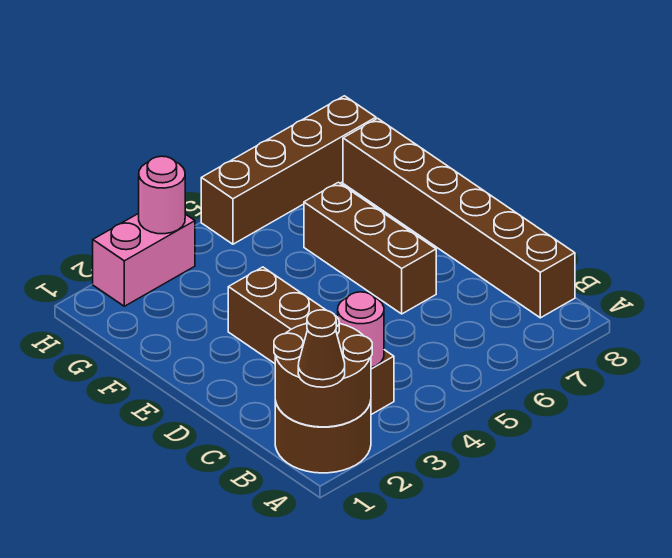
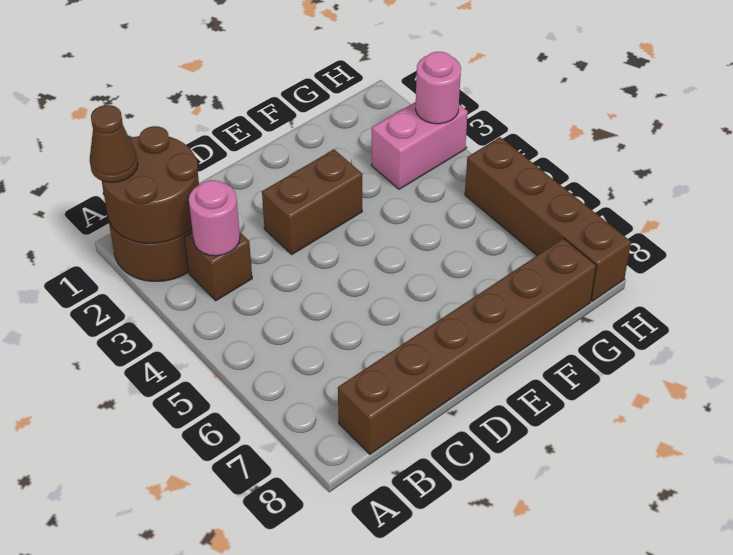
brown brick D6:F6 level 1 -> none
pink brick H2:H3 level 1 -> pink brick G3:H3 level 1

